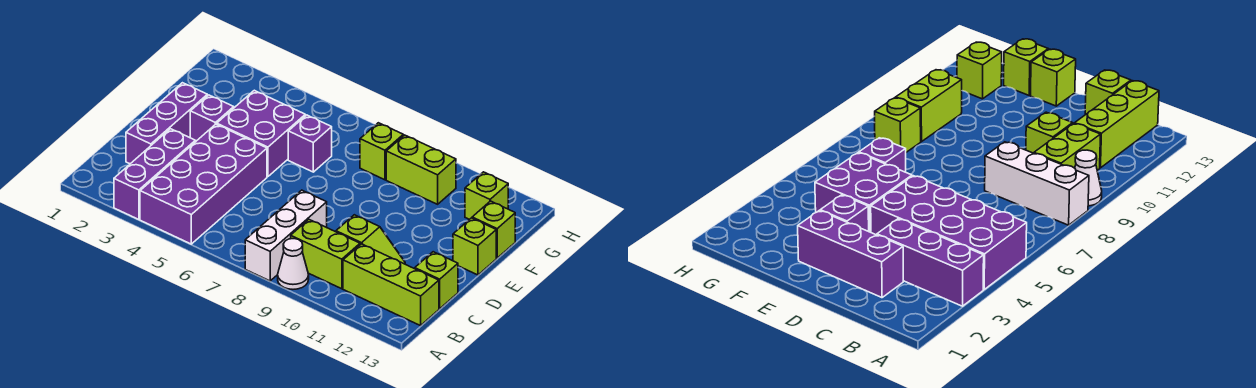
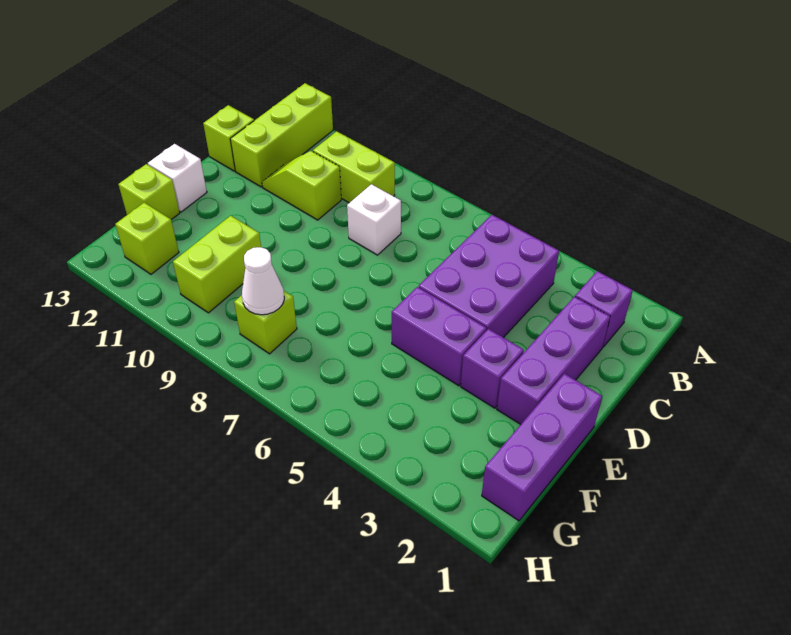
purple brick A3:C3 level 1 -> purple brick E1:G1 level 1
purple brick A4:D5 level 1 -> purple brick B4:D5 level 1
white brick A8:C8 level 1 -> white brick C8 level 1
white cone A9 level 1 -> white cone G8 level 2
lime brick B11:B13 level 1 -> lime brick A12:C12 level 1
purple brick E4:F5 level 1 -> purple brick E4:E5 level 1
lime brick E13 level 1 -> white brick E13 level 1
purple brick F6 level 1 -> purple brick B2 level 1
lime brick G9:G10 level 1 -> lime brick F10:G10 level 1

